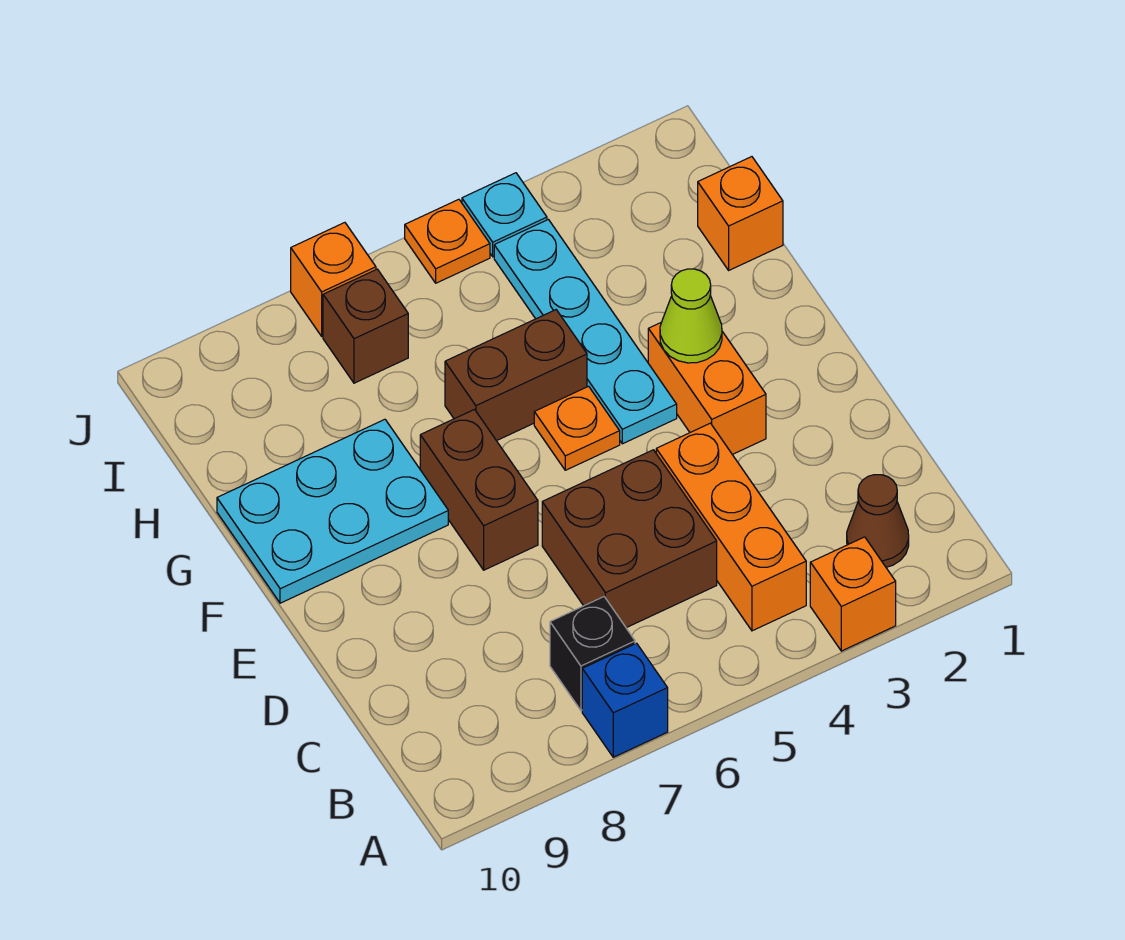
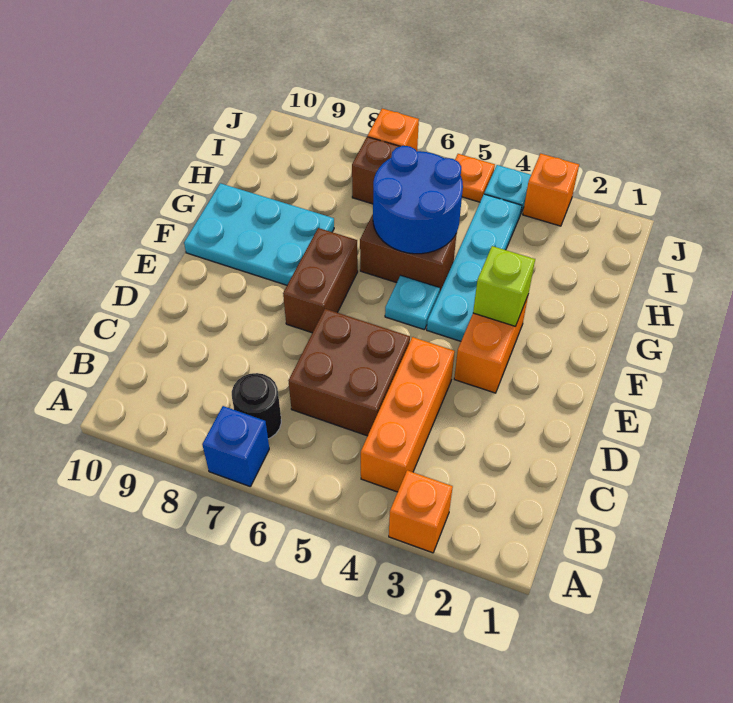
brown cone B2 level 1 -> none
black brick B7 level 1 -> black round brick B7 level 1
lime cone F3 level 2 -> lime brick F3 level 2
orange plate F5 level 1 -> cyan plate F5 level 1
none -> blue round brick G5:H6 level 2
orange brick H1 level 1 -> orange brick J3 level 1

